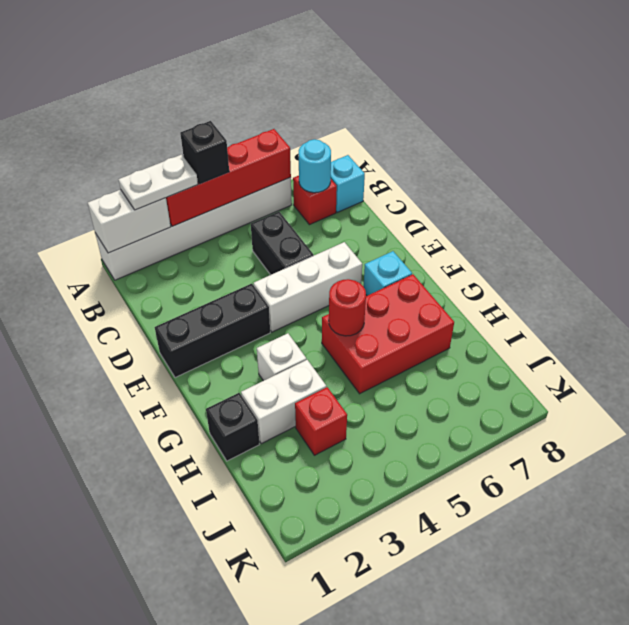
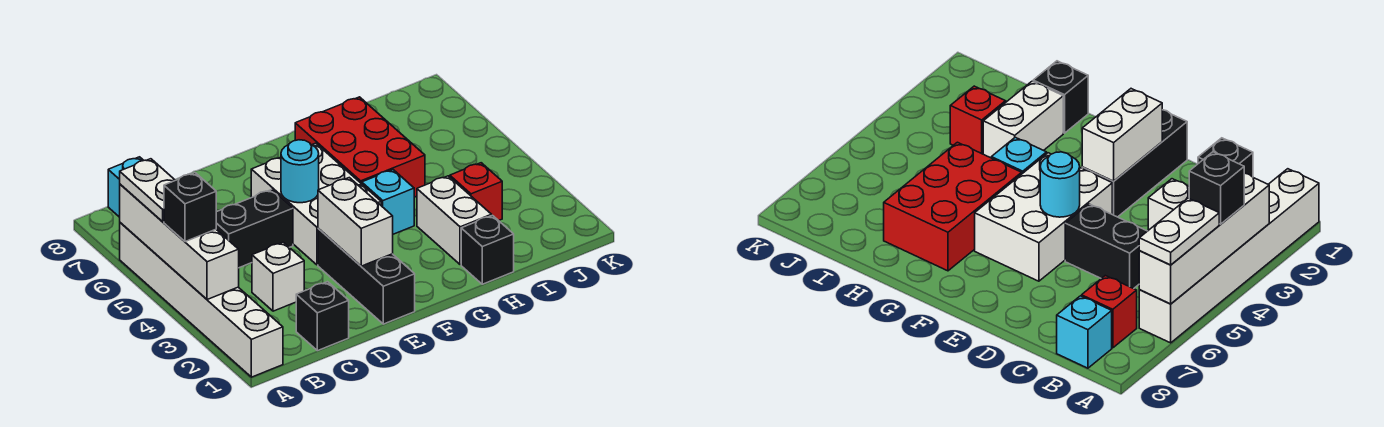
white brick A1:A2 level 2 -> white brick E2:E3 level 2
white plate A2:A3 level 3 -> white plate A5:A6 level 3
red brick A3:A6 level 2 -> white brick A3:A6 level 2
cyan round brick B7 level 2 -> cyan round brick E5 level 2
none -> black brick C1 level 1
white brick E4:E6 level 1 -> white brick E4:F6 level 1
cyan brick F7 level 1 -> cyan brick G4 level 1
white brick G3 level 1 -> white brick C3 level 1
red round brick G5 level 2 -> none

